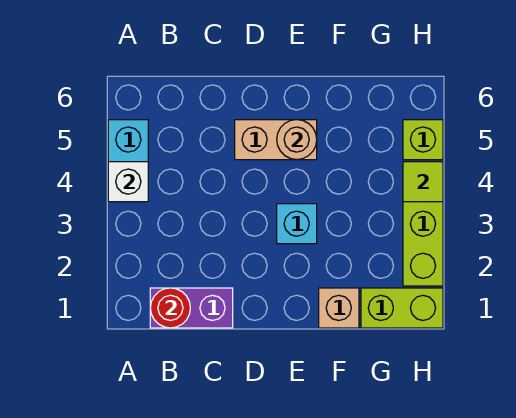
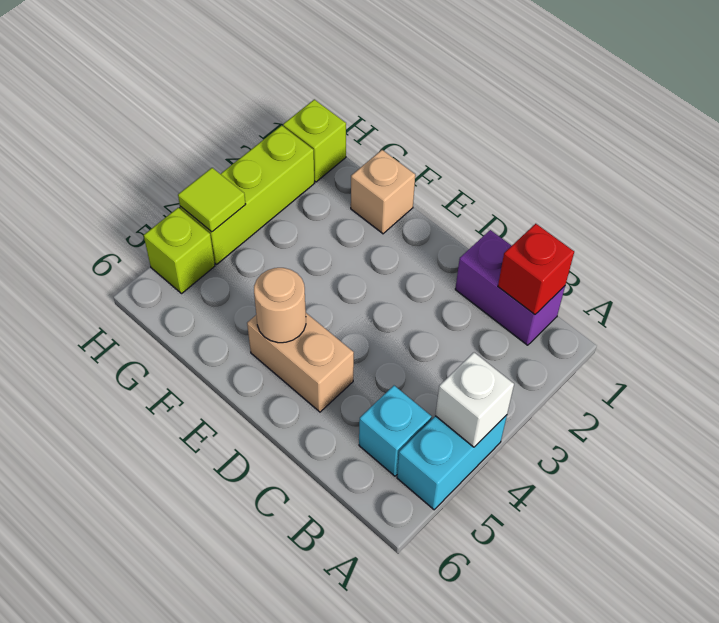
red round brick B1 level 2 -> red brick B1 level 2
cyan brick E3 level 1 -> cyan brick B5 level 1
lime brick G1:H1 level 1 -> lime brick H1 level 1

